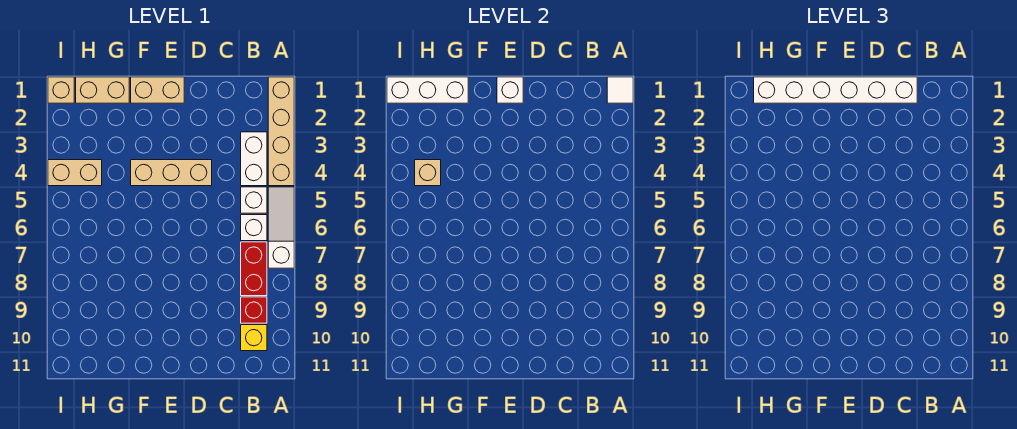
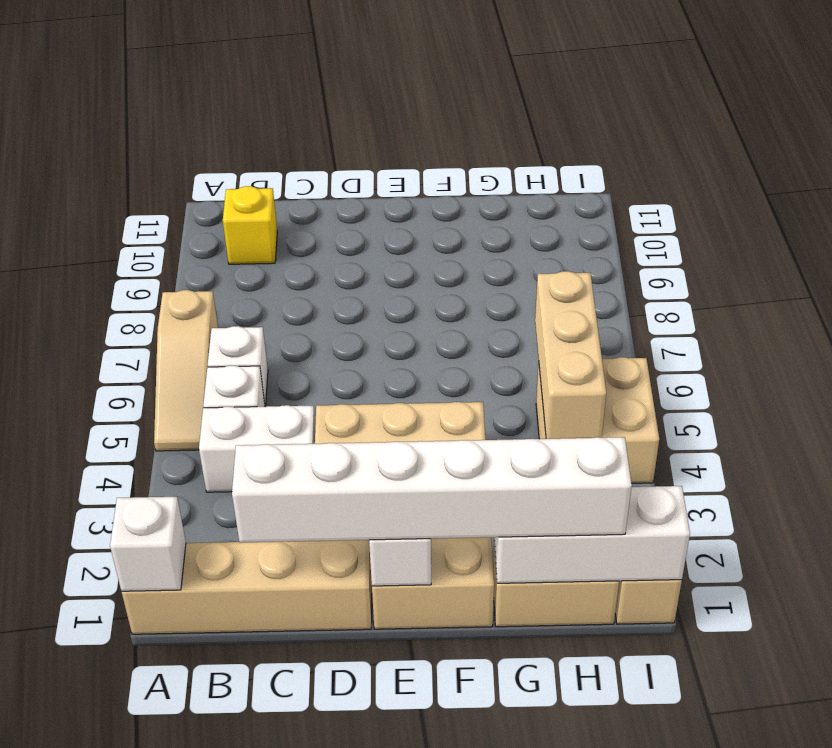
tan brick A1:A4 level 1 -> tan brick A1:D1 level 1
white tile A1 level 2 -> white brick A1 level 2
white slope A5:A7 level 1 top 7 -> tan slope A5:A7 level 1 top 7
white brick B3:B4 level 1 -> white brick B4:C4 level 1
red brick B7:B8 level 1 -> none
red brick B9 level 1 -> none
tan brick H4:I4 level 1 -> tan brick H4:I5 level 1
tan brick H4 level 2 -> tan brick H4:H6 level 2

